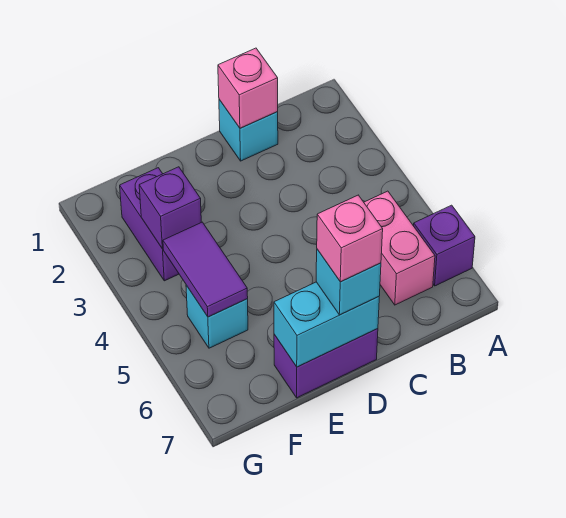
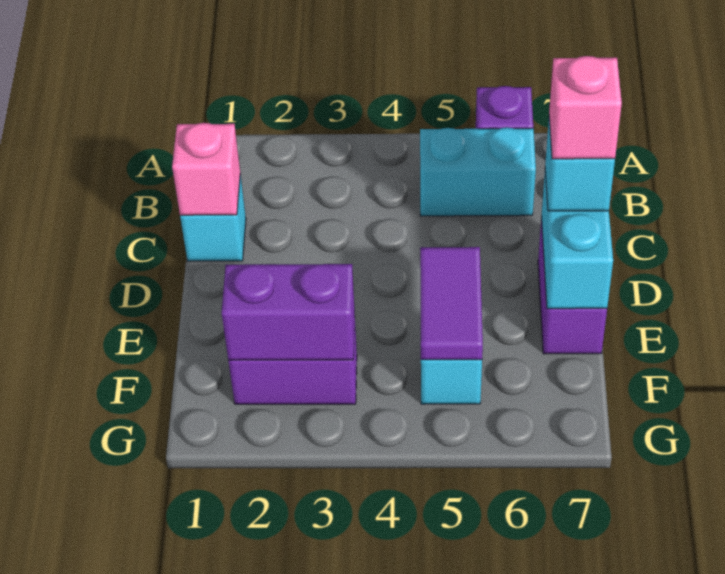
pink brick B5:B6 level 1 -> cyan brick B5:B6 level 1
purple brick F3 level 2 -> purple brick F2:F3 level 2
purple tile F4:F5 level 2 -> purple tile E5:F5 level 2

